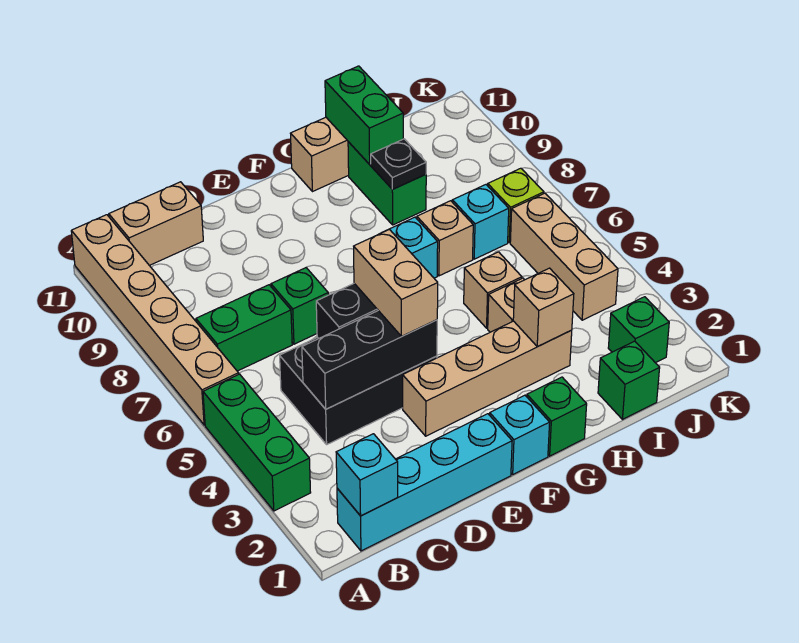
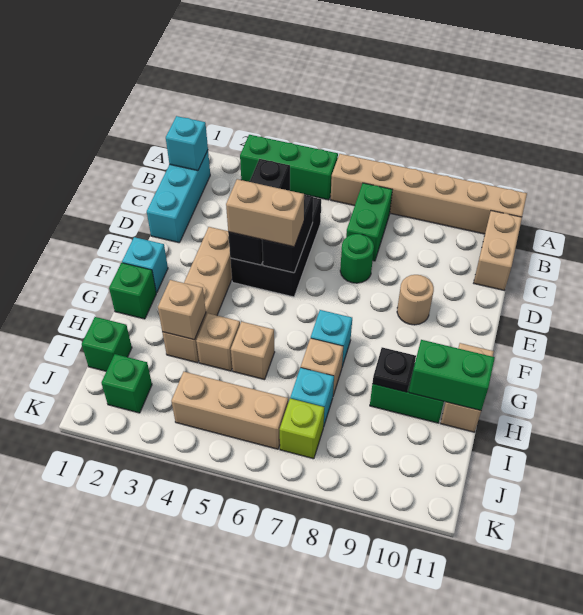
cyan brick B1:E1 level 1 -> cyan brick B1:D1 level 1
green brick D7 level 1 -> green round brick D7 level 1
none -> tan round brick E9 level 1

